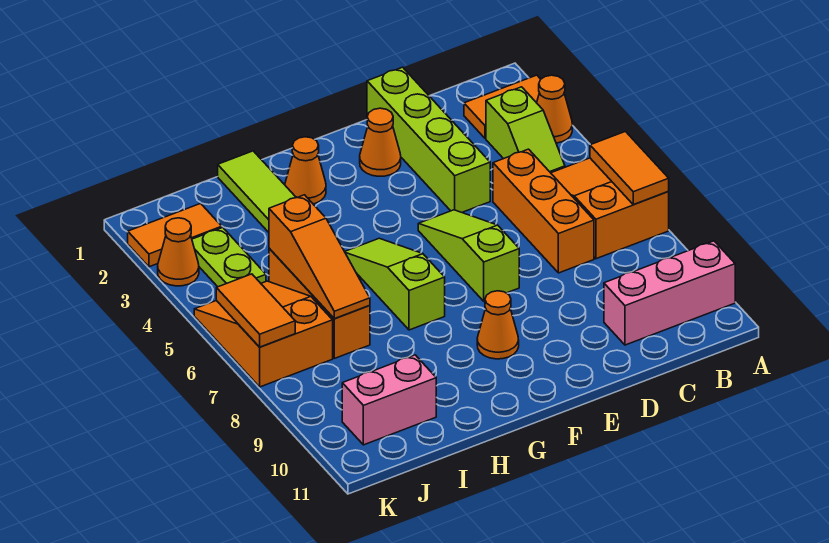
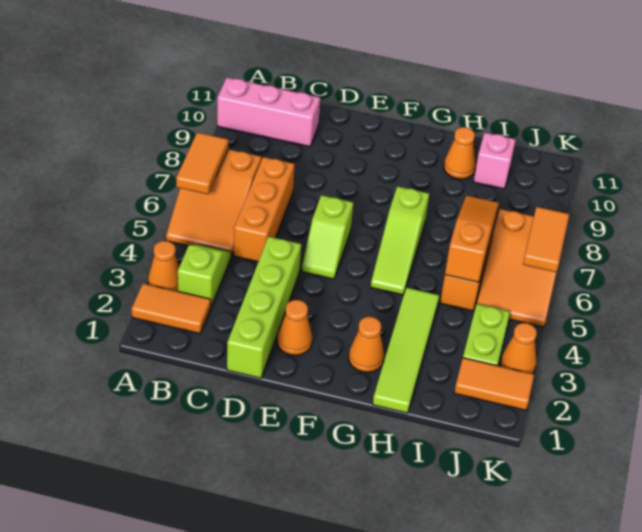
lime slope E5:E7 level 1 top 7 -> lime slope E5:E6 level 1 top 6
orange cone F9 level 1 -> orange cone H10 level 1
pink brick I10:J10 level 1 -> pink brick I10 level 1

